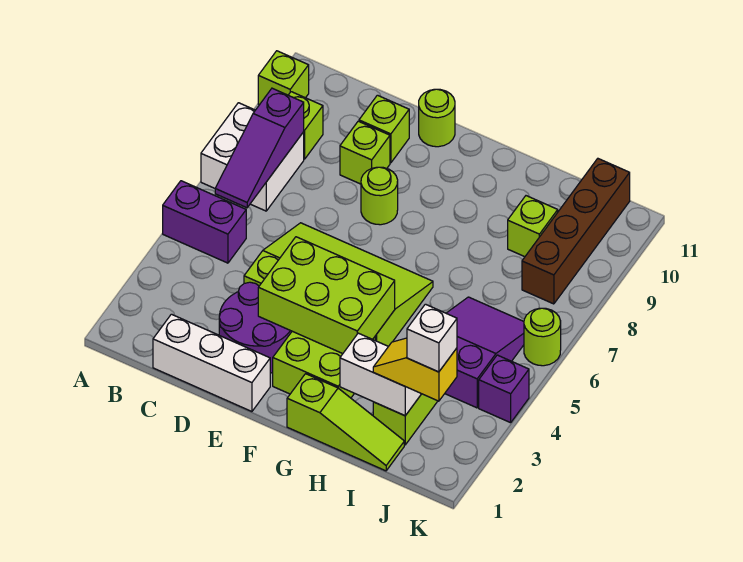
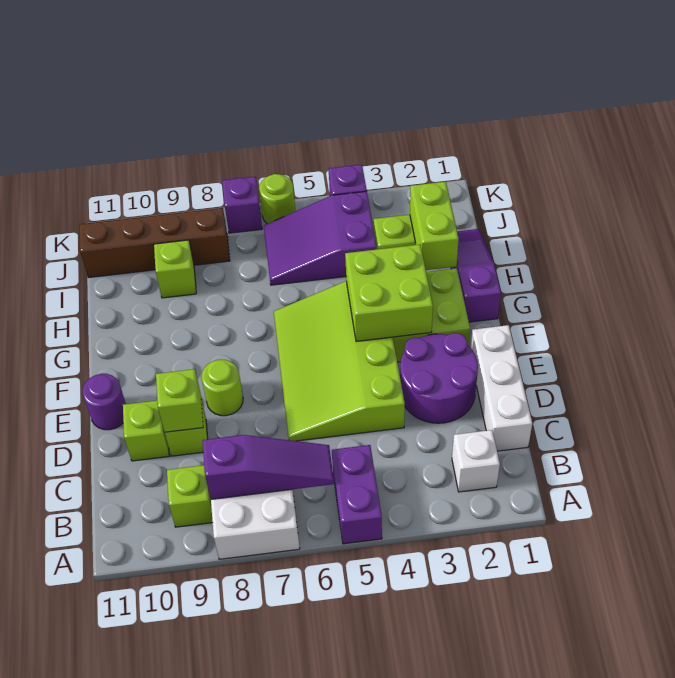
lime brick A10 level 1 -> lime brick D9 level 2
lime brick E3:G4 level 2 -> lime brick F3:G4 level 2
lime round brick E11 level 1 -> purple round brick E11 level 1
lime slope G1:I1 level 1 top G -> purple slope G1:I1 level 1 top G
white brick H2:I2 level 2 -> lime brick H2:I2 level 2
yellow slope I2:J2 level 3 top J -> none
white brick J2 level 4 -> white brick B2 level 1
none -> purple brick K7 level 1

